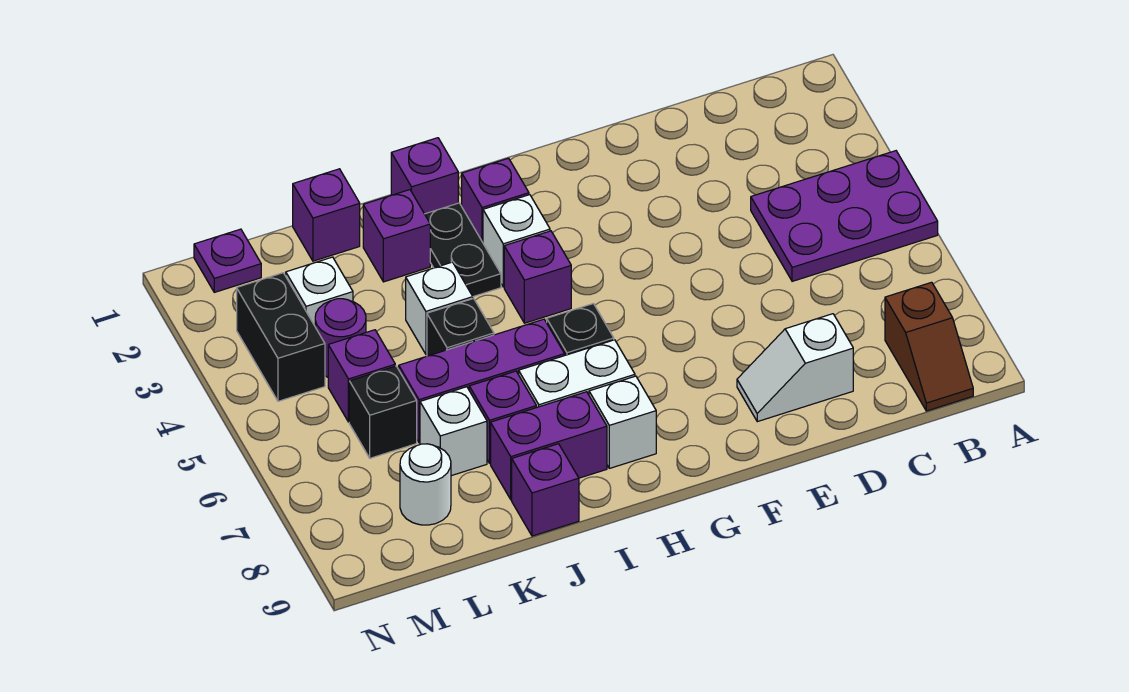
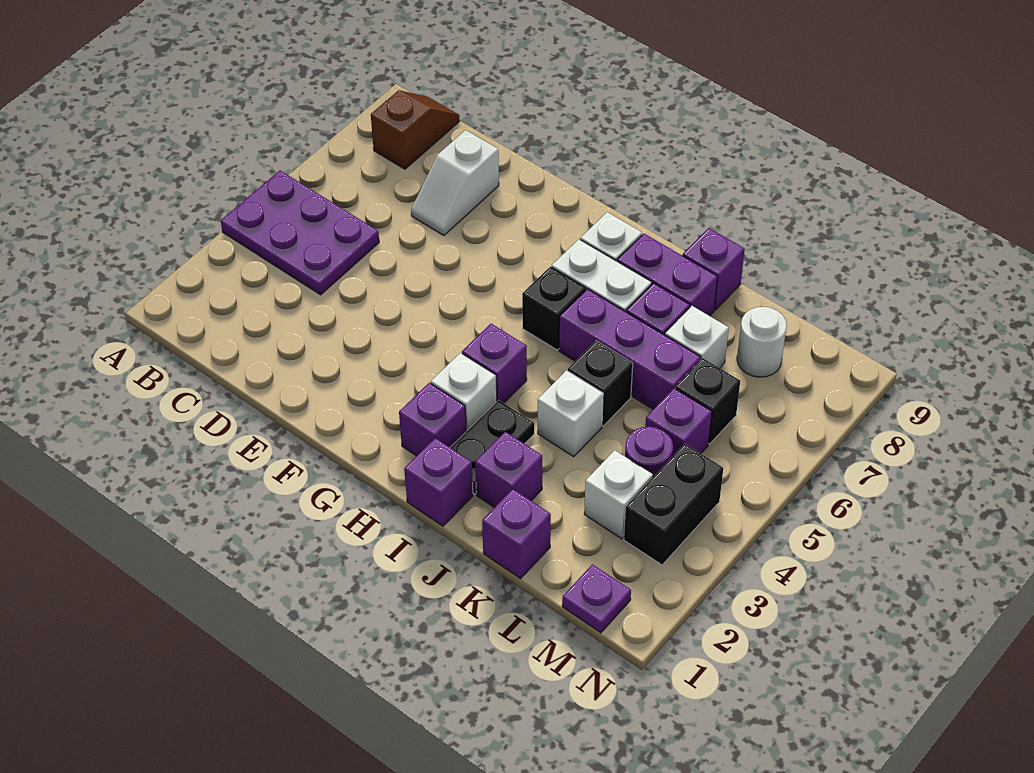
white slope D8:E8 level 1 top D -> white slope D7:D8 level 1 top 8

